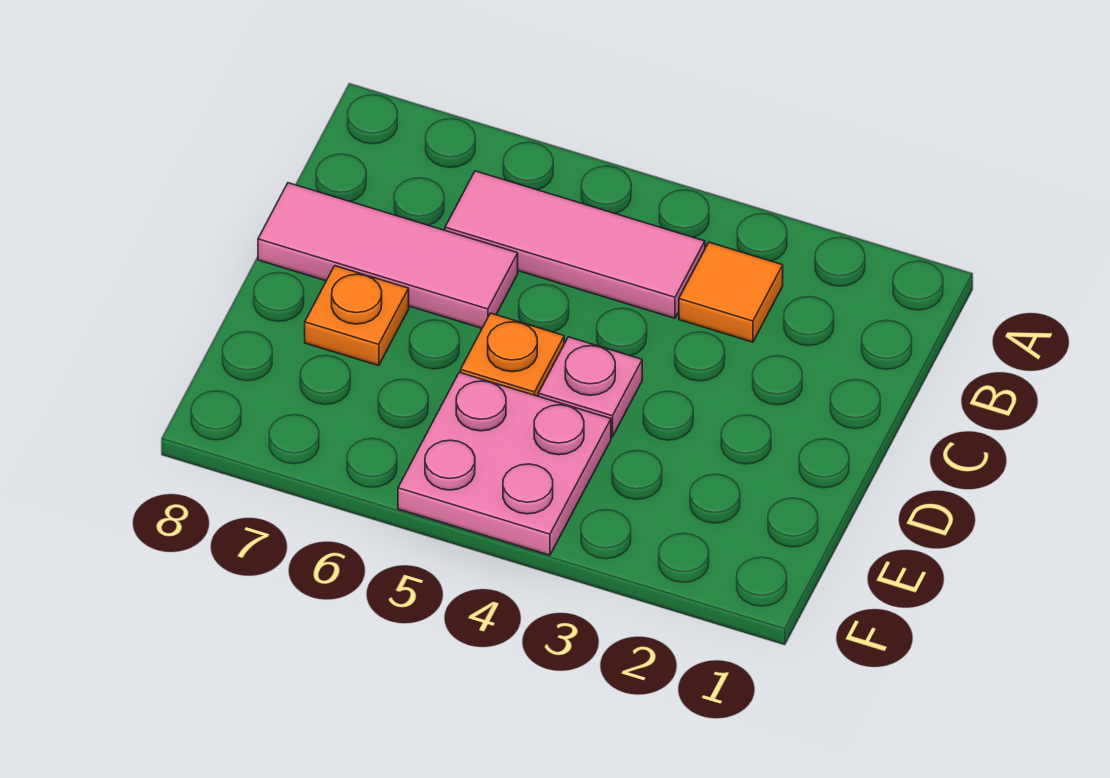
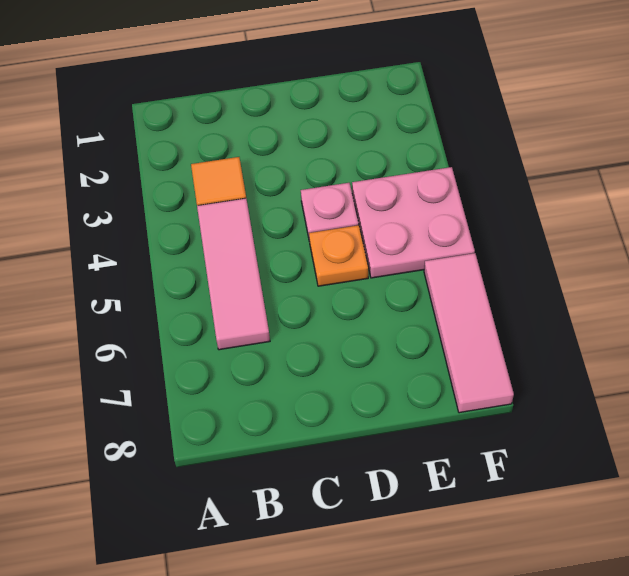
pink tile C6:C8 level 1 -> pink tile F6:F8 level 1
orange plate D7 level 1 -> none

